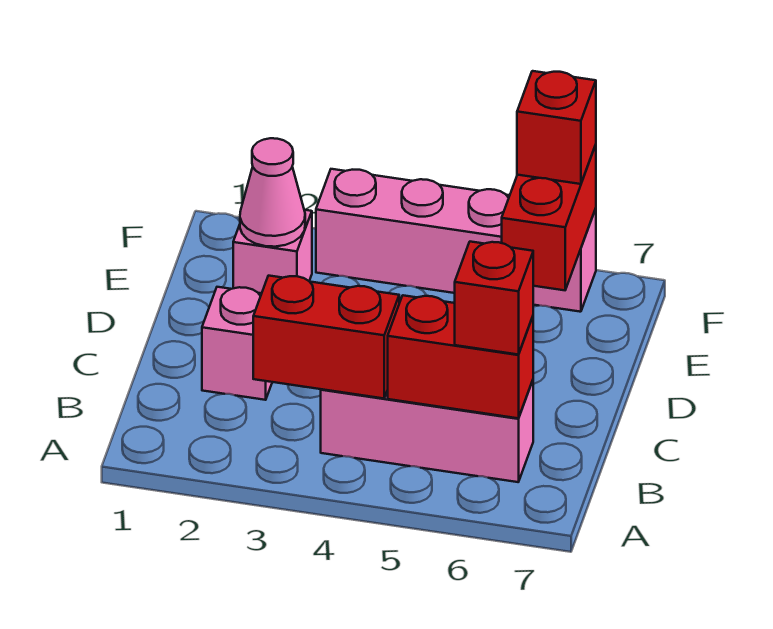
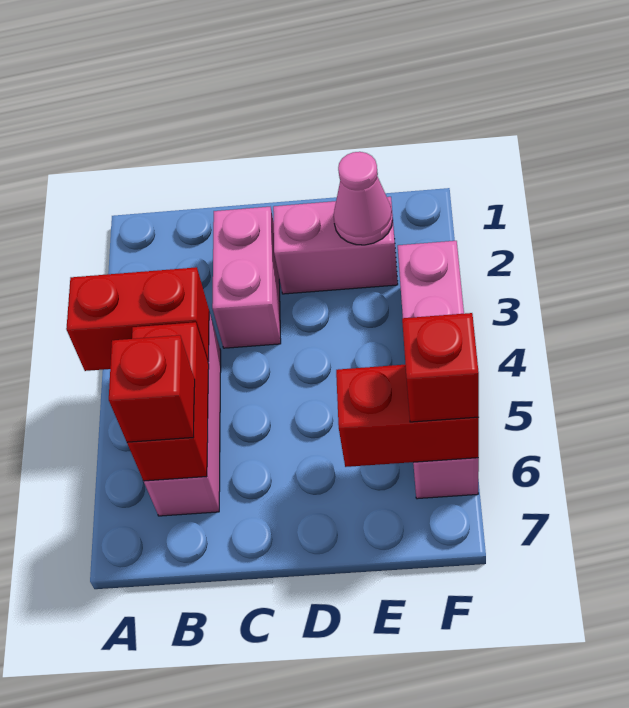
red brick B3:B4 level 2 -> red brick A4:B4 level 2
pink brick C2 level 1 -> pink brick C2:C3 level 1
pink brick E2 level 1 -> pink brick D2:E2 level 1

